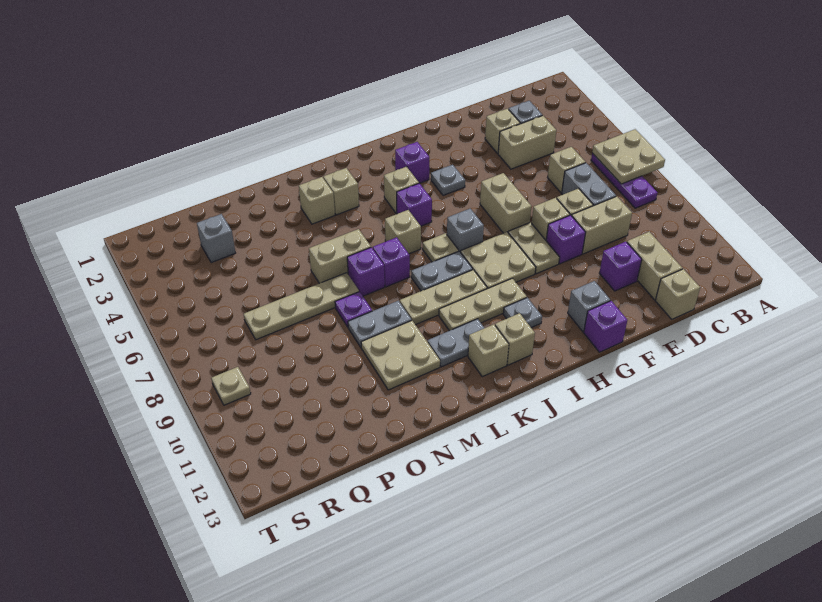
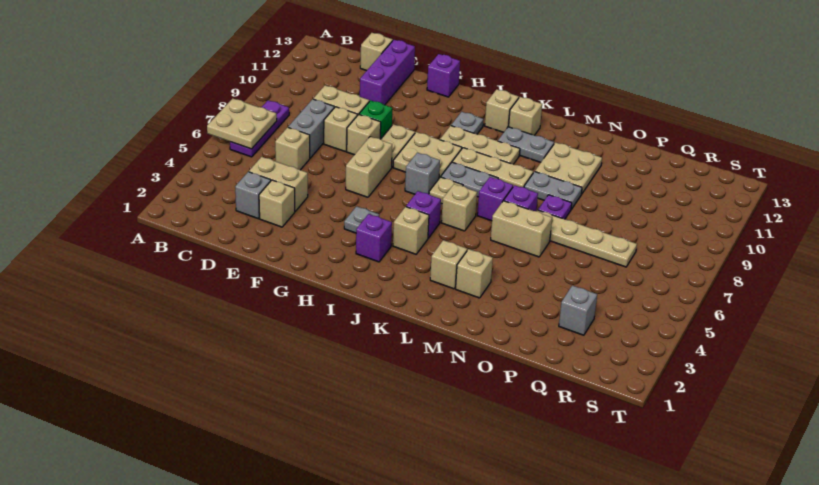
tan brick D11:D12 level 1 -> none
purple brick E11 level 1 -> purple brick E11:E13 level 1
purple brick F9 level 1 -> green brick F9 level 1
grey brick G12 level 1 -> none
tan plate S9 level 1 -> none

